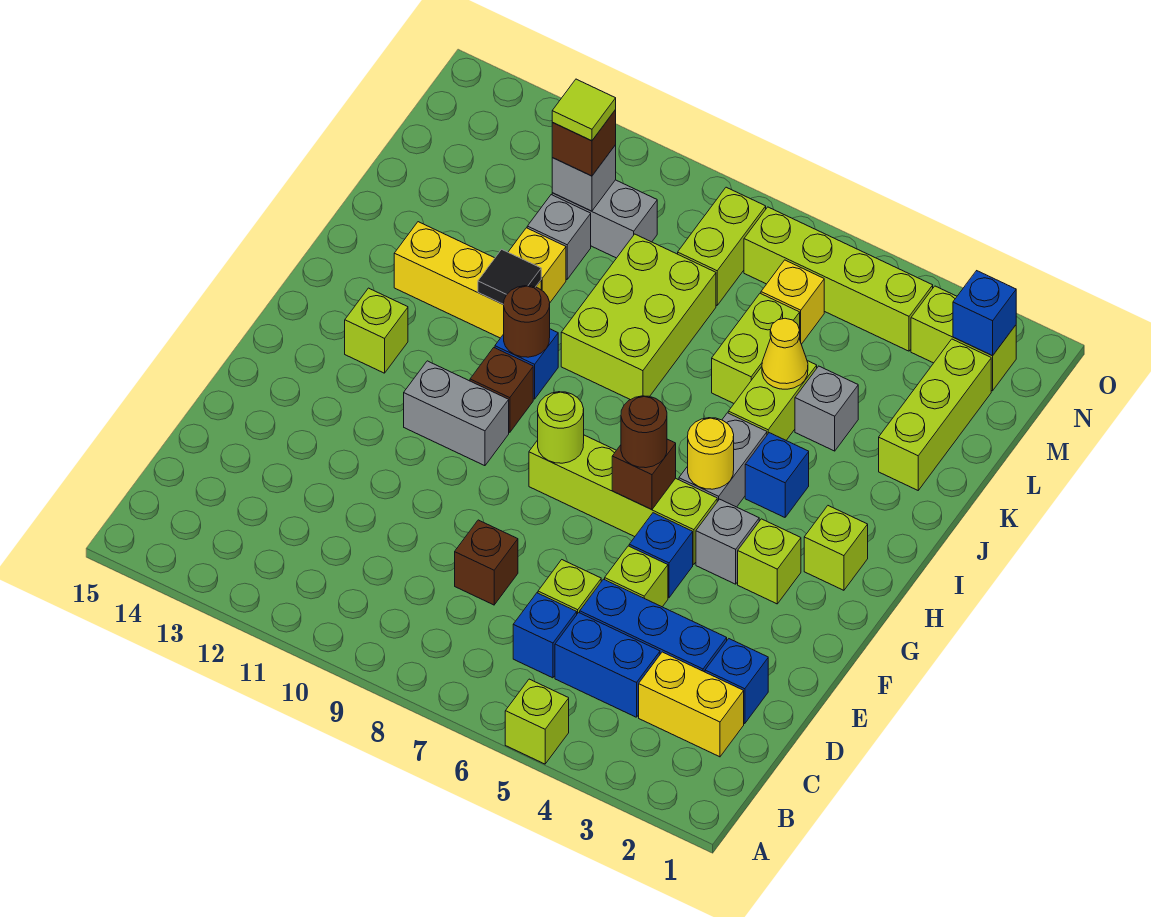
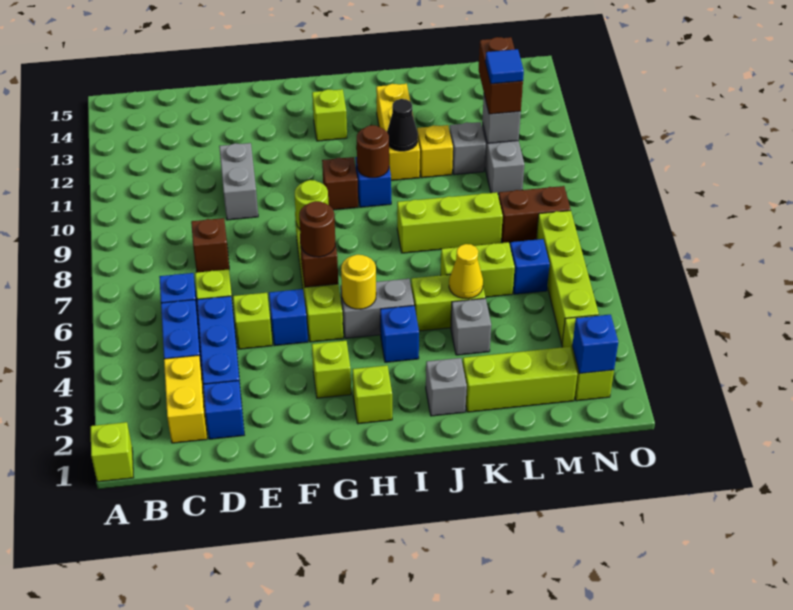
lime brick A5 level 1 -> lime brick A1 level 1
grey brick G4 level 1 -> grey brick J2 level 1
grey brick G10:G11 level 1 -> grey brick E10:E11 level 1
lime brick J8:L9 level 1 -> lime brick J8:L8 level 1
black tile J11 level 2 -> black cone J11 level 2
yellow brick M6 level 1 -> blue brick M6 level 1
lime brick M8:N8 level 1 -> brown brick M8:N8 level 1
brown brick M11 level 3 -> brown brick M11:M12 level 3
lime tile M11 level 4 -> blue tile M11 level 4

